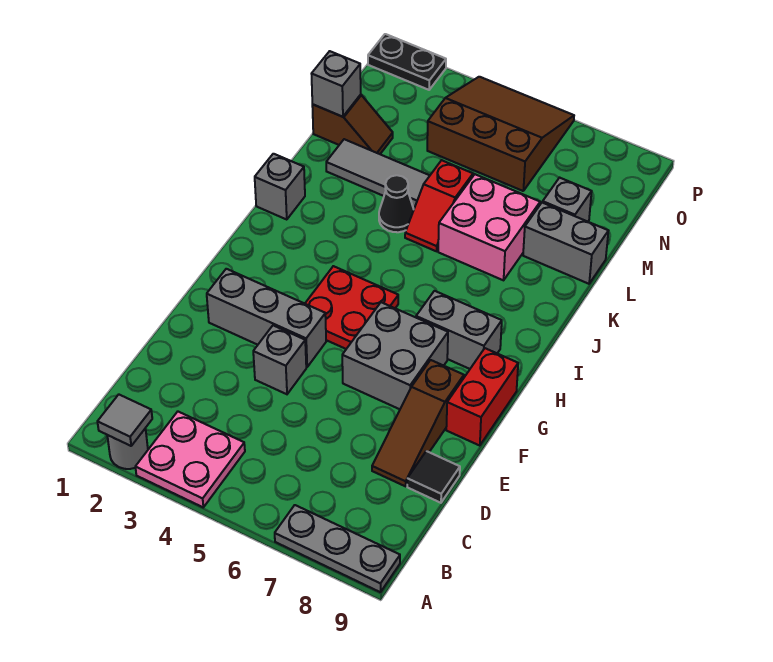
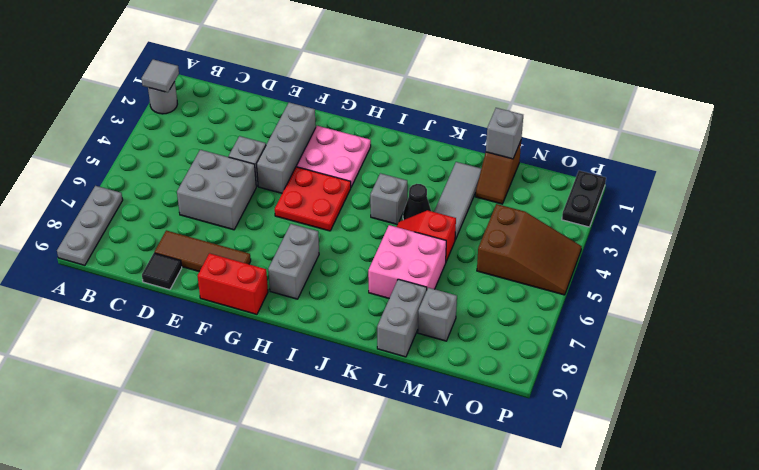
pink plate A3:B4 level 1 -> pink plate G2:H3 level 1
brown slope D8:F8 level 1 top F -> brown tile D8:F8 level 1
grey brick F6:G7 level 1 -> grey brick D5:E6 level 1
grey brick J1 level 1 -> grey brick J4 level 1
brown slope N4:P6 level 1 top N -> brown slope N4:P5 level 1 top N

